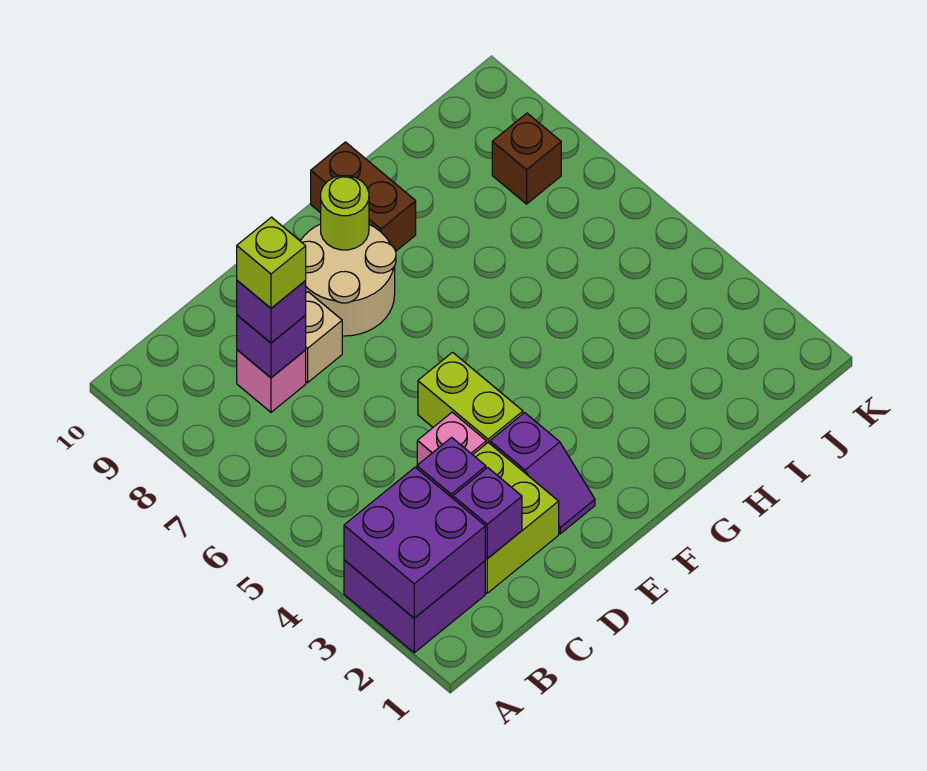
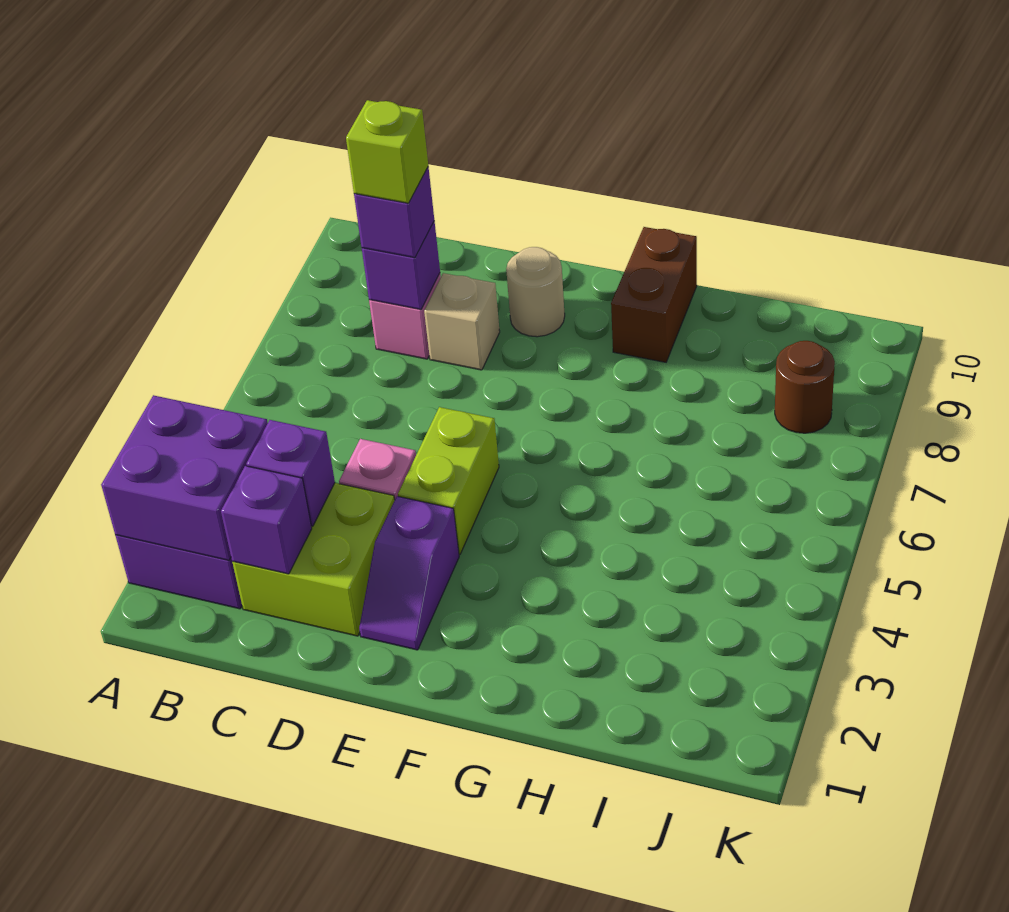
tan round brick E8:F9 level 1 -> tan round brick E9 level 1
lime round brick F9 level 2 -> none
brown brick J8 level 1 -> brown round brick J8 level 1

